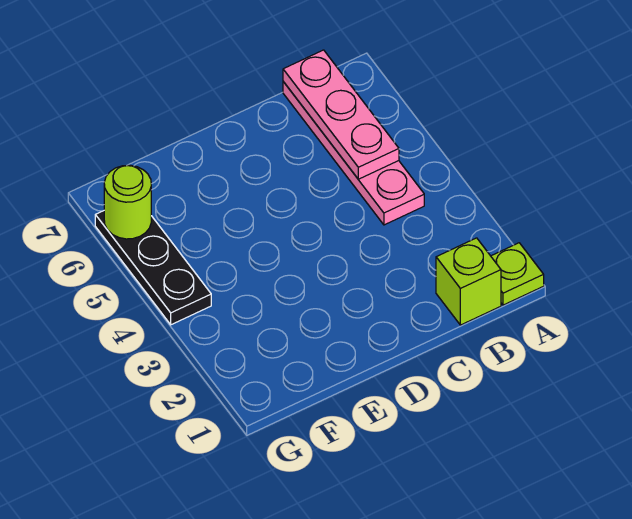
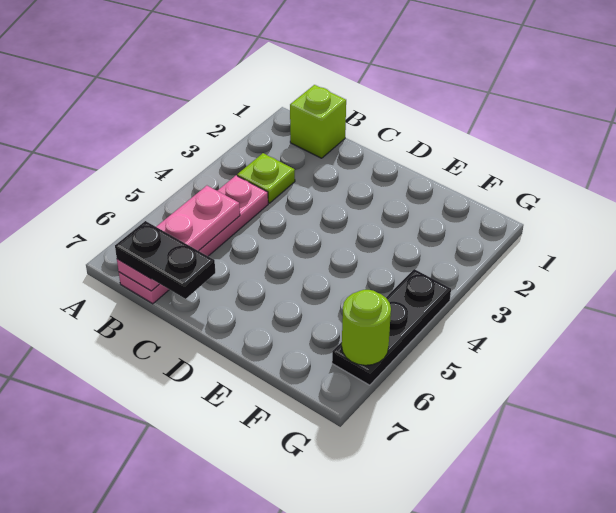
lime plate A1 level 1 -> lime plate B3 level 1
none -> black plate B7:C7 level 3

